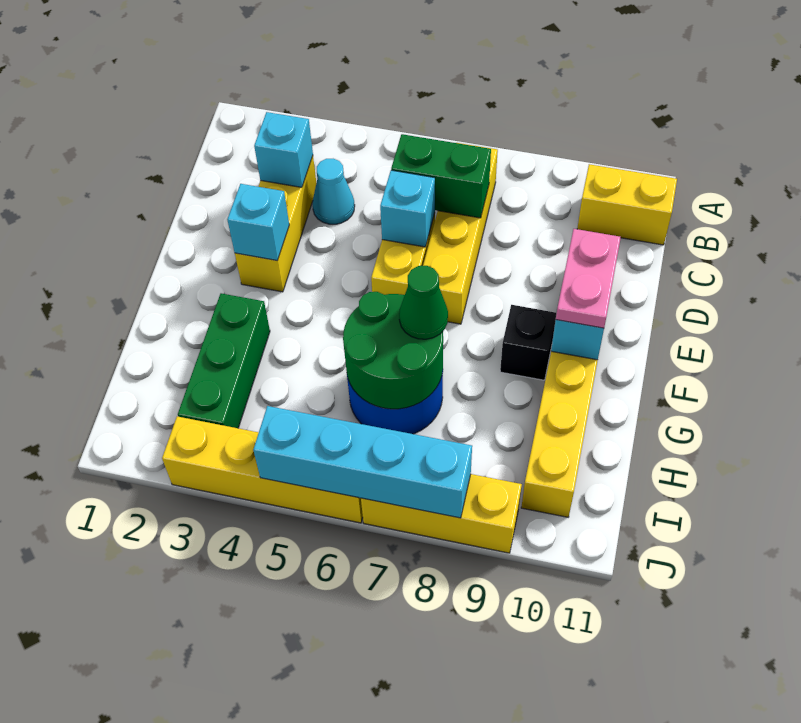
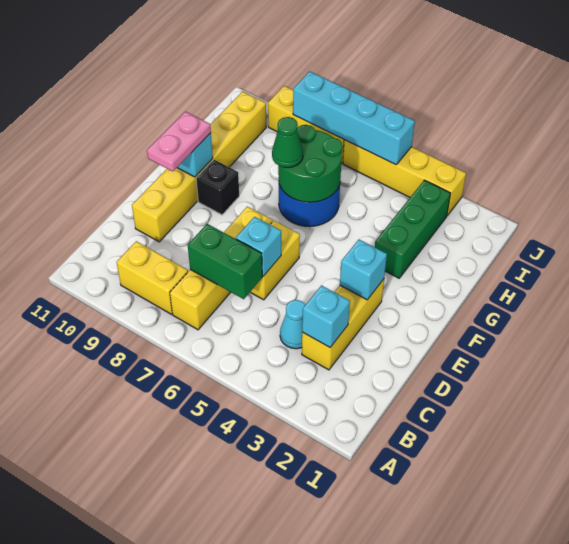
yellow brick B10:B11 level 1 -> yellow brick B8:B9 level 1

